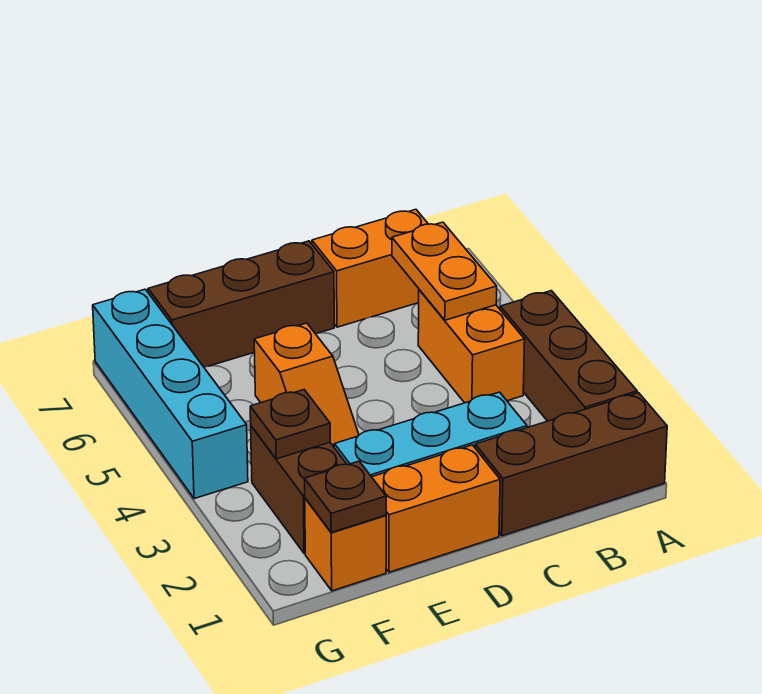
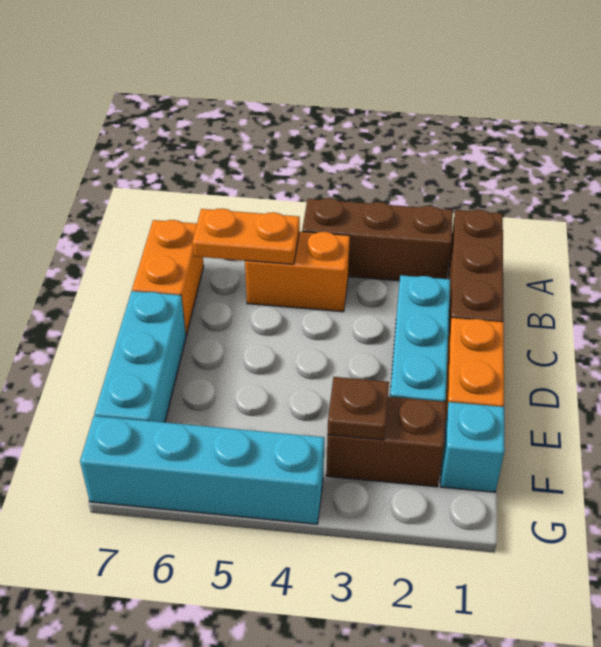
brown brick D7:F7 level 1 -> cyan brick D7:F7 level 1
orange slope E4:E5 level 1 top 5 -> none
orange brick F1 level 1 -> cyan brick F1 level 1
brown plate F1 level 2 -> none

